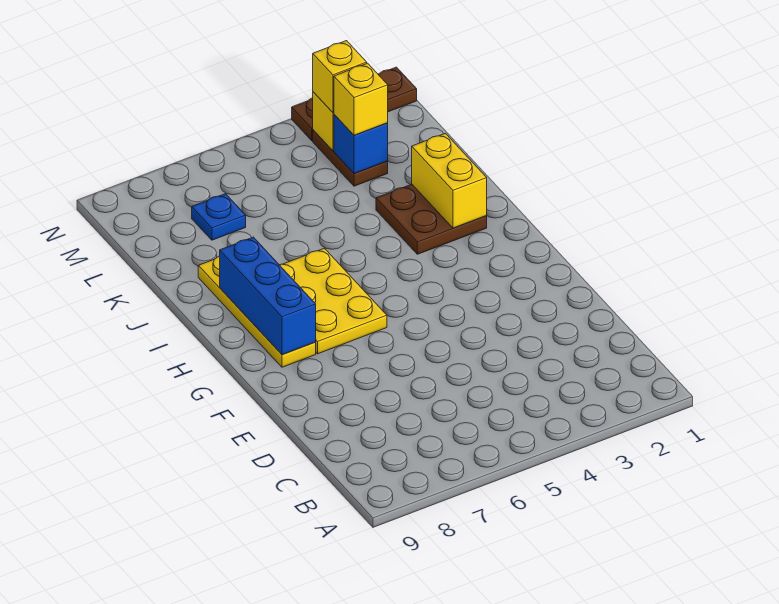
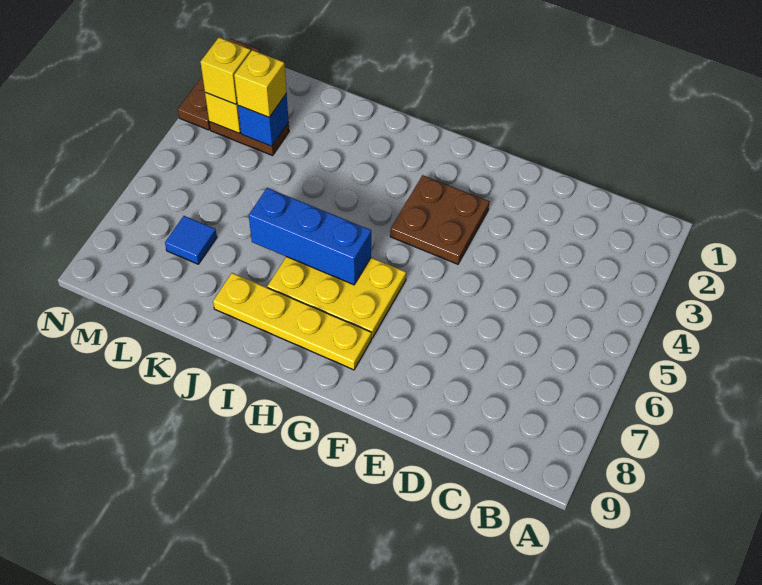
blue brick G8:I8 level 2 -> blue brick H6:J6 level 2
brown plate I2:J3 level 1 -> brown plate F3:G4 level 1
yellow brick I2:J2 level 2 -> none
blue plate L7 level 1 -> blue tile L7 level 1

